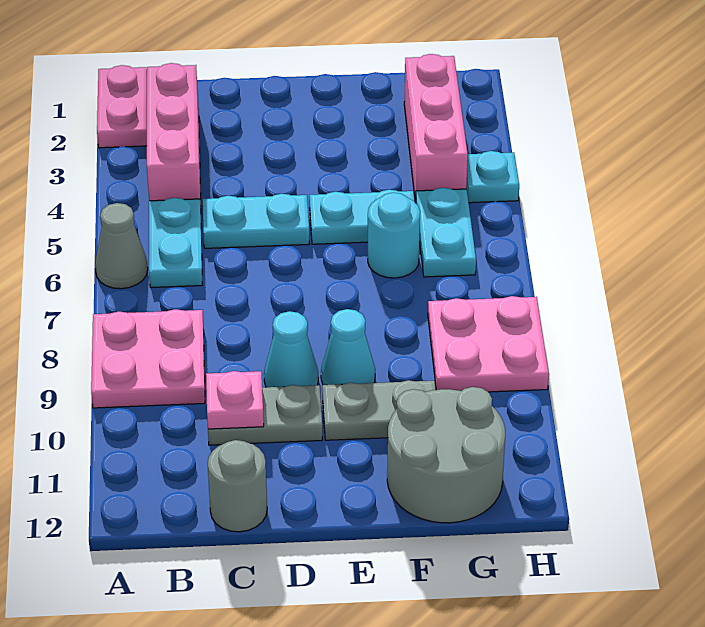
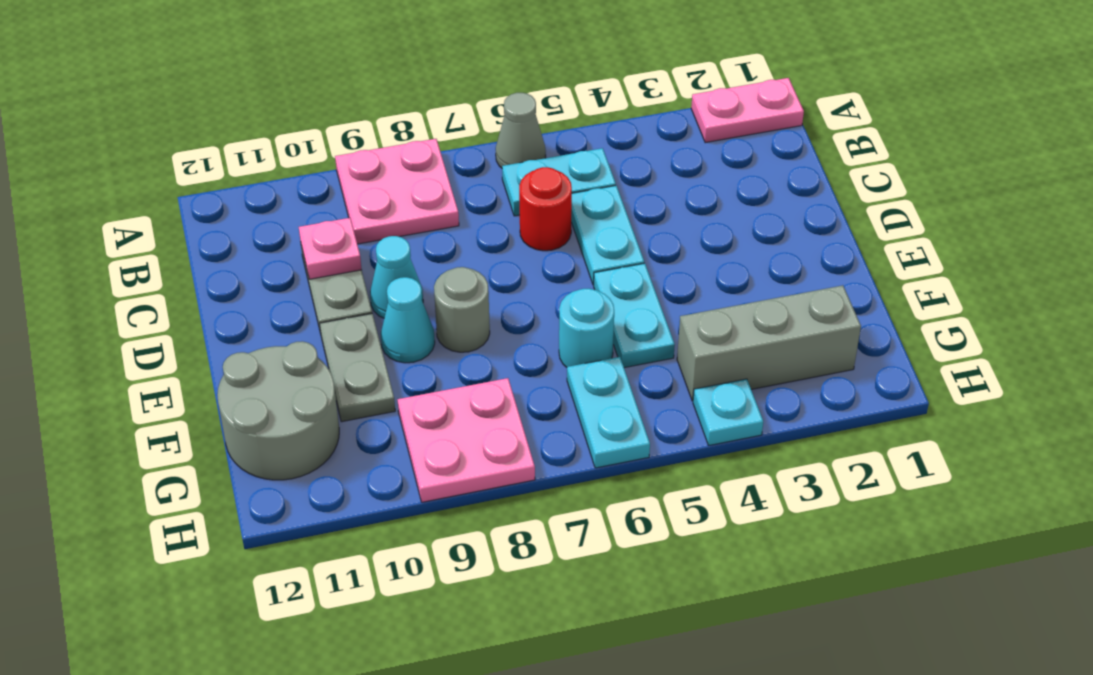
pink brick B2:B4 level 1 -> none
none -> red round brick C6 level 1
grey round brick C12 level 1 -> grey round brick E8 level 1
pink brick G2:G4 level 1 -> grey brick G2:G4 level 1
cyan plate G5:G6 level 1 -> cyan plate G6:H6 level 1

